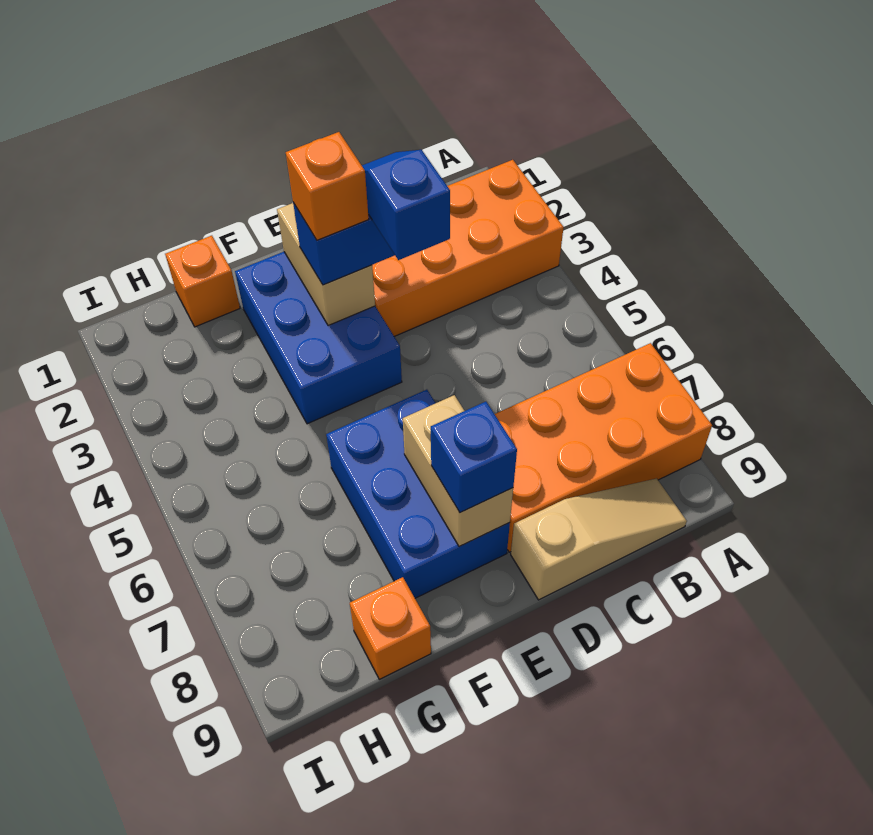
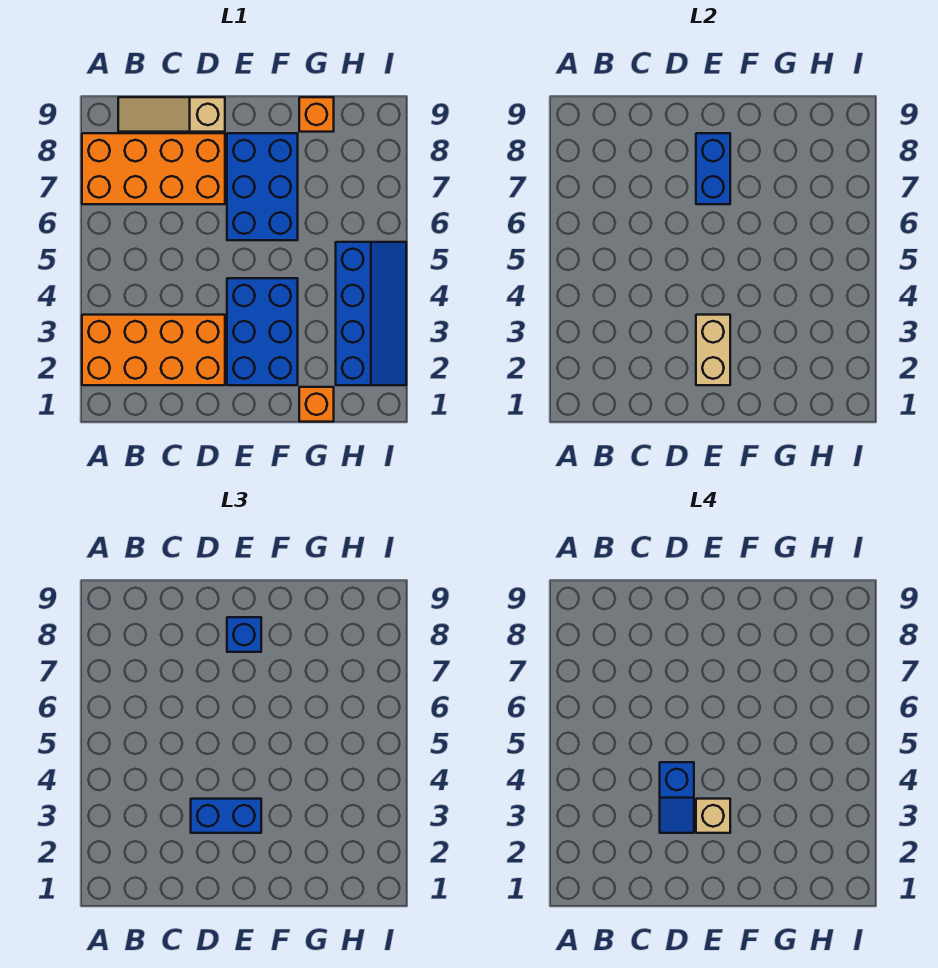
orange brick E3 level 4 -> tan brick E3 level 4
tan brick E7:E8 level 2 -> blue brick E7:E8 level 2
none -> blue slope H2:I5 level 1 top H

